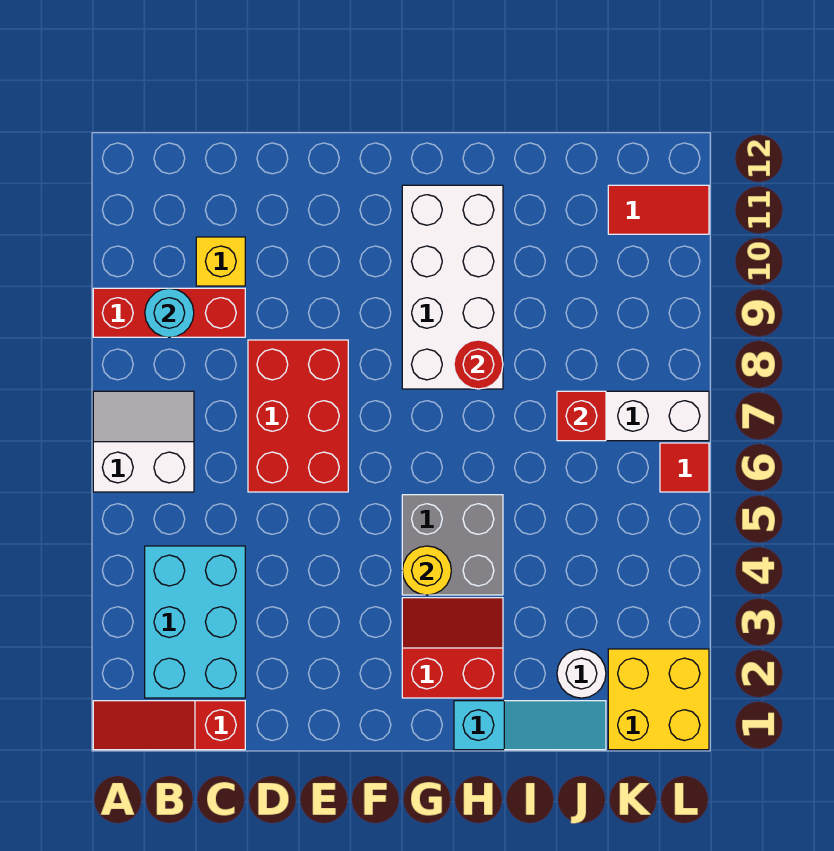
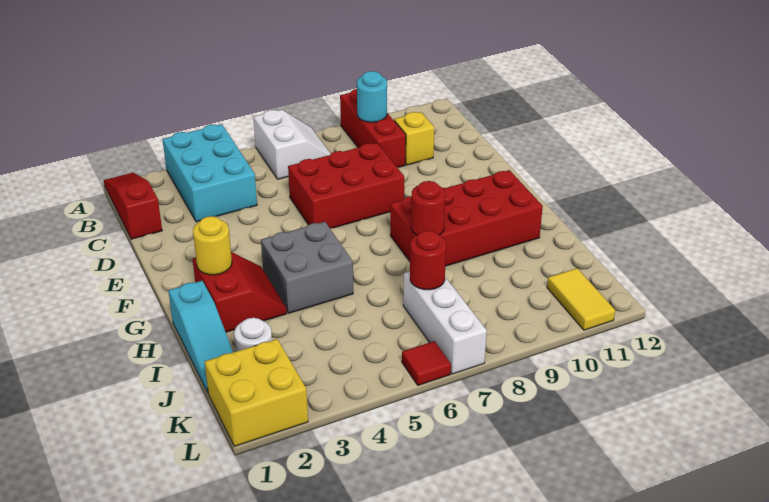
cyan brick B2:C4 level 1 -> cyan brick A3:C4 level 1
yellow round brick G4 level 2 -> yellow round brick G2 level 2
white brick G8:H11 level 1 -> red brick G8:H11 level 1
red brick J7 level 2 -> red round brick J7 level 2
red tile K11:L11 level 1 -> yellow tile K11:L11 level 1

